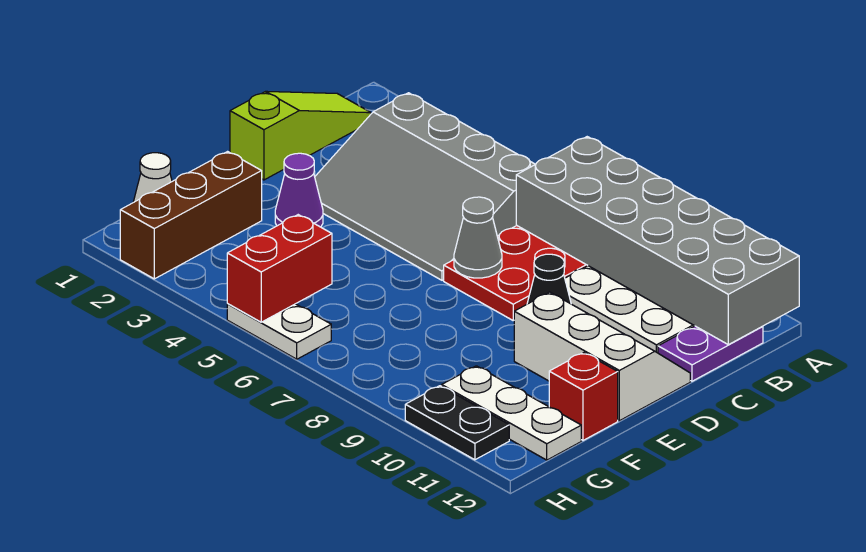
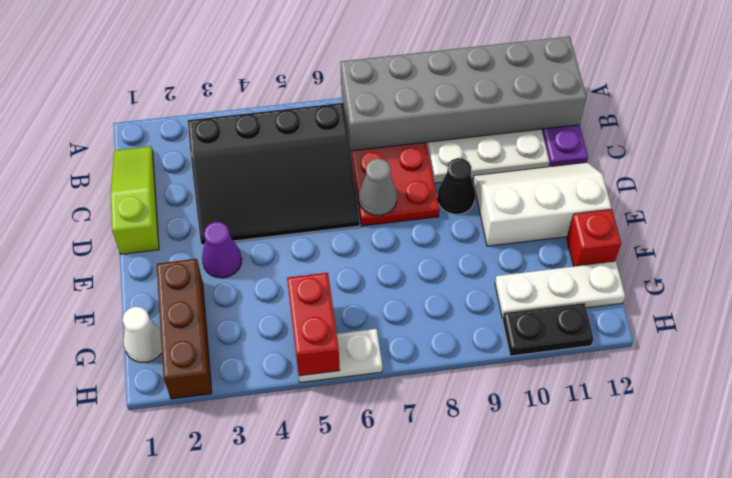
grey slope B3:D6 level 1 top B -> black slope B3:D6 level 1 top B

